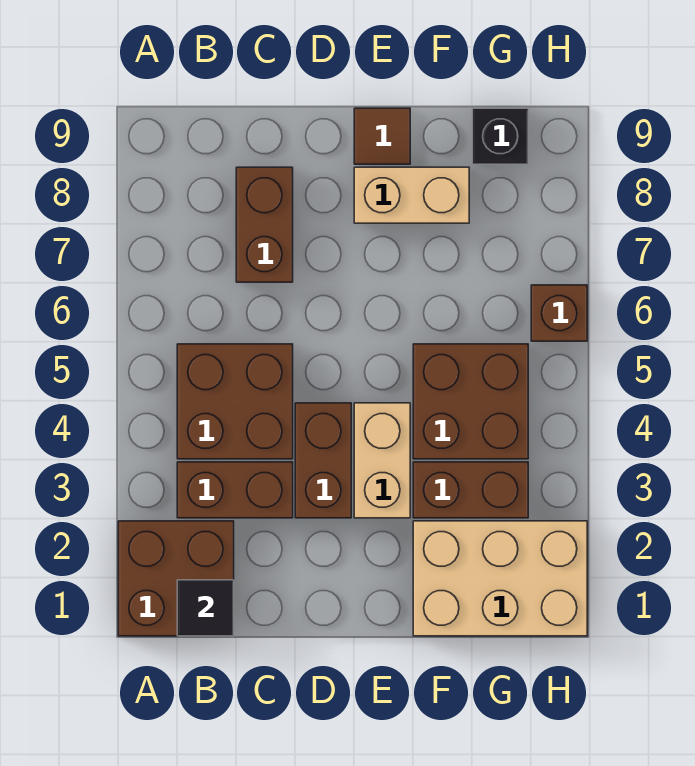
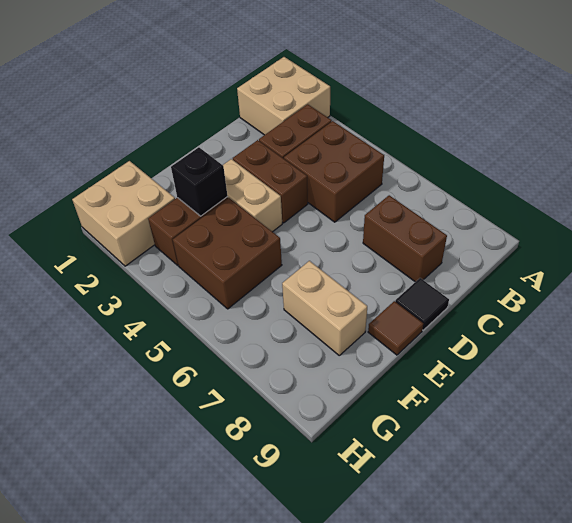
brown brick A1:B2 level 1 -> tan brick A1:B2 level 1
black tile B1 level 2 -> black tile D9 level 1
tan brick E8:F8 level 1 -> tan brick F7:F8 level 1
tan brick F1:H2 level 1 -> tan brick G1:H2 level 1
black brick G9 level 1 -> black brick F3 level 2
brown brick H6 level 1 -> none

